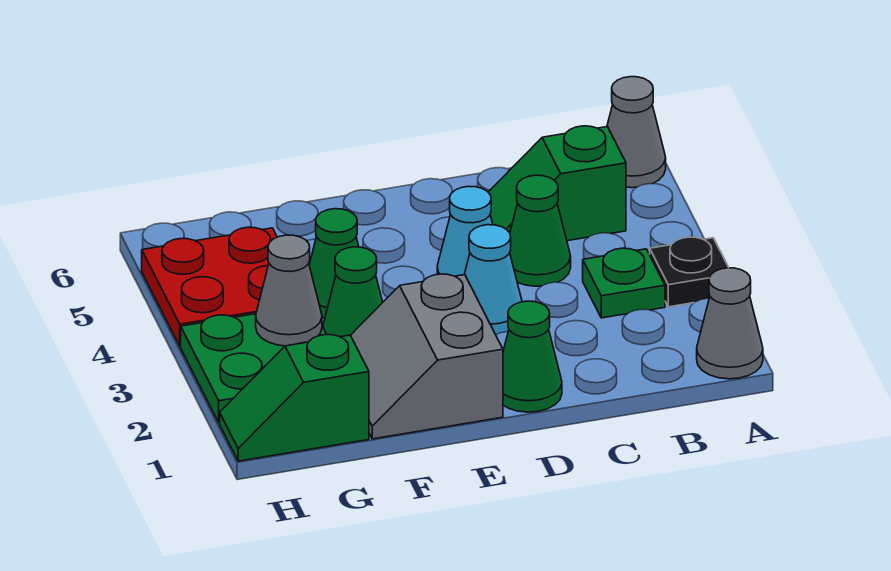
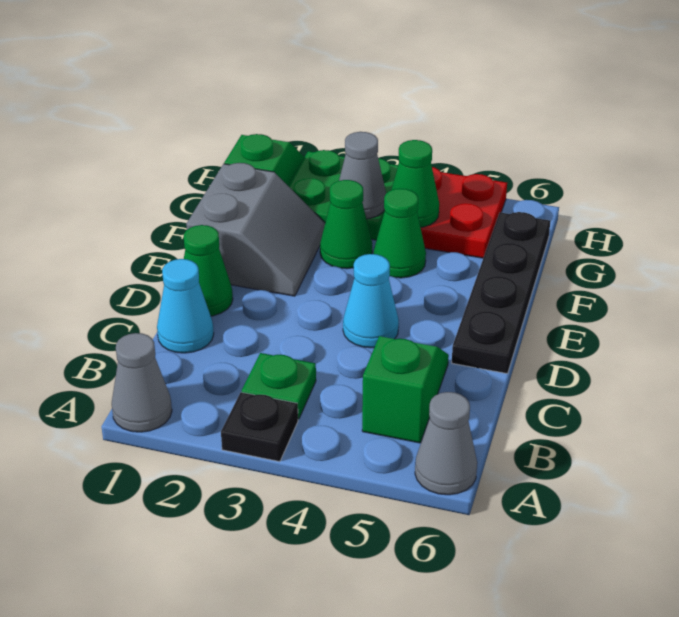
green cone C4 level 1 -> green cone G4 level 2
cyan cone D3 level 1 -> cyan cone C1 level 1
none -> black plate D6:G6 level 1
grey slope E1:F2 level 1 top E -> grey slope E1:F2 level 1 top 1

